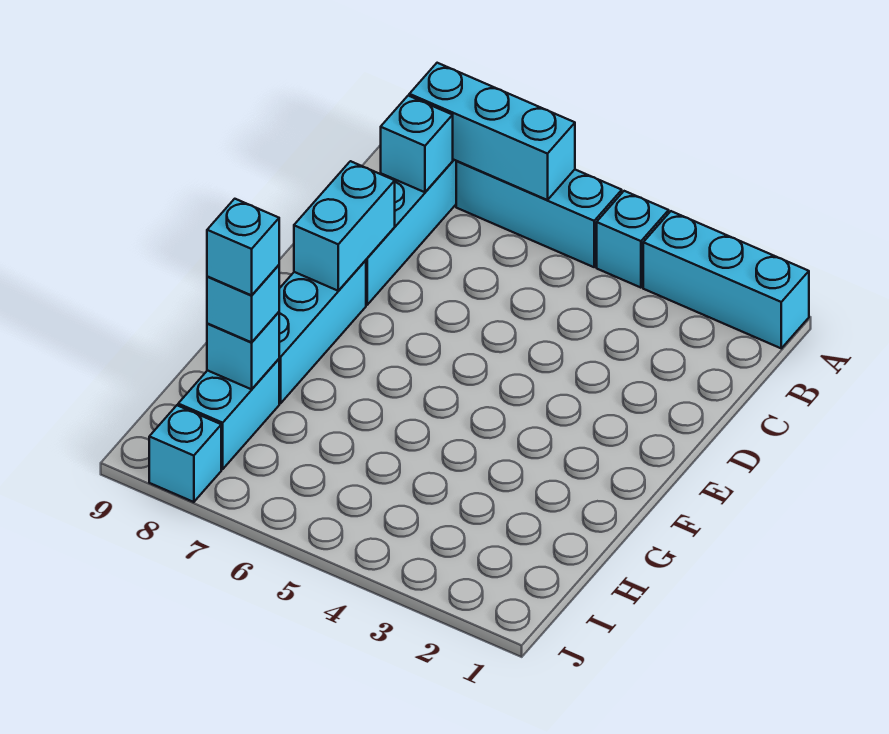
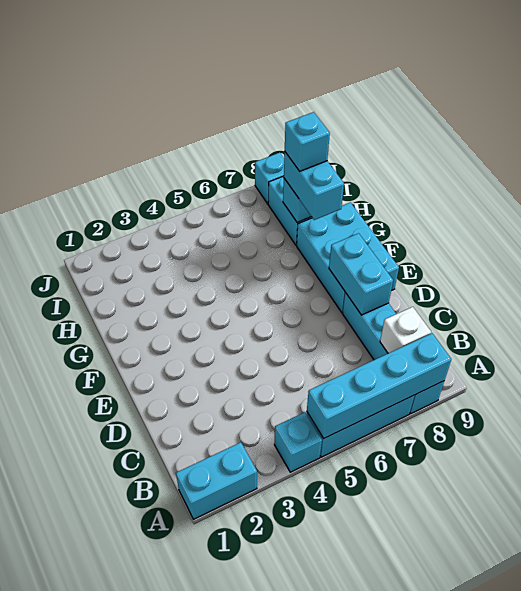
cyan brick A1:A3 level 1 -> cyan brick A1:A2 level 1
cyan brick A6:A8 level 2 -> cyan brick A5:A8 level 2
cyan brick B8 level 2 -> white brick B8 level 2
cyan brick E8:G8 level 1 -> cyan brick E8:G9 level 1
cyan brick H8 level 3 -> cyan brick G8:H8 level 3

